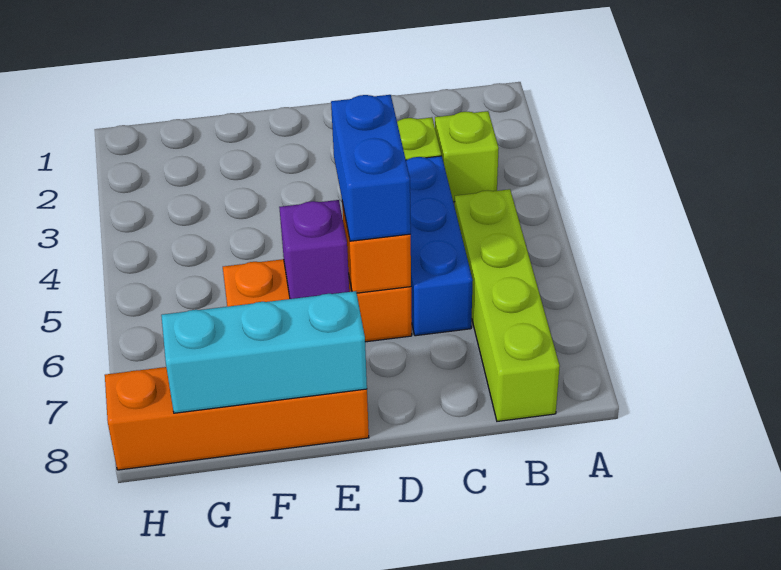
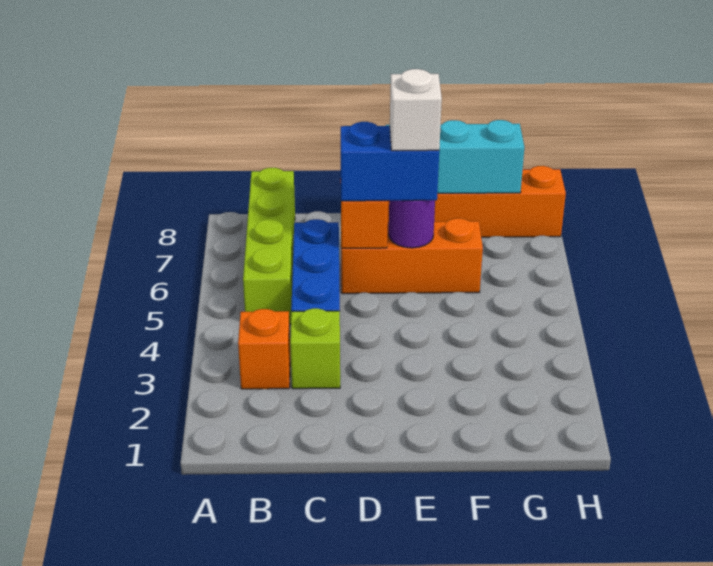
lime brick B3 level 1 -> orange brick B3 level 1
blue brick D5:D6 level 3 -> blue brick D6:E6 level 3
purple brick E6 level 2 -> purple round brick E6 level 2
none -> white brick E6 level 4

